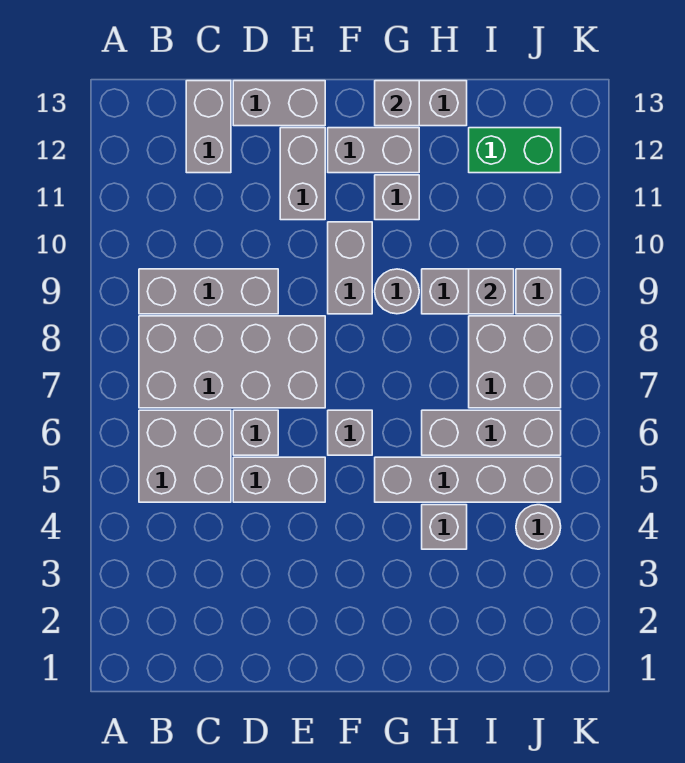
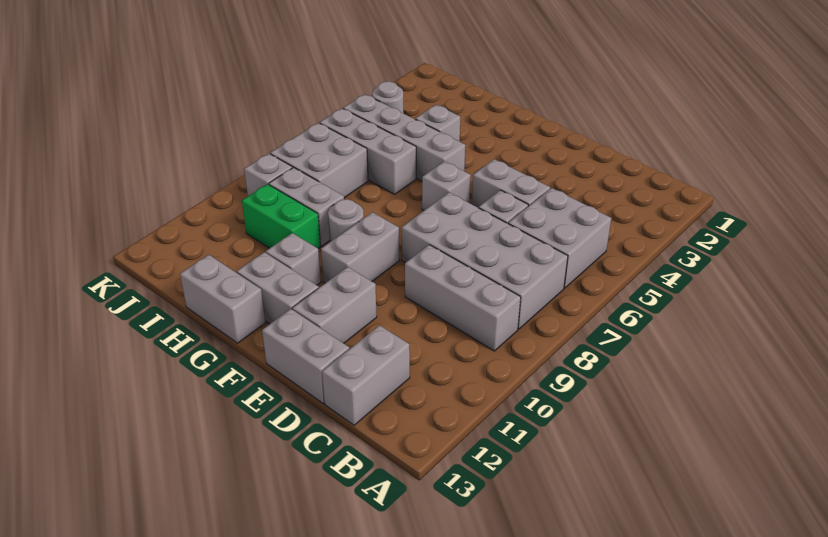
grey brick G13 level 2 -> none
grey brick I9 level 2 -> none
green brick I12:J12 level 1 -> green brick H10:I10 level 1

